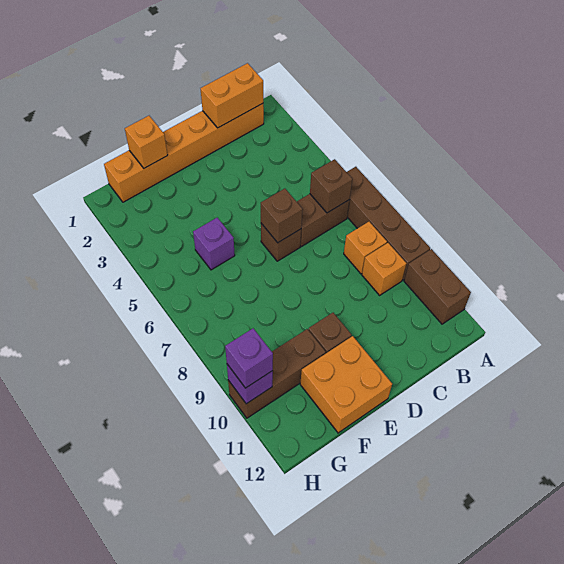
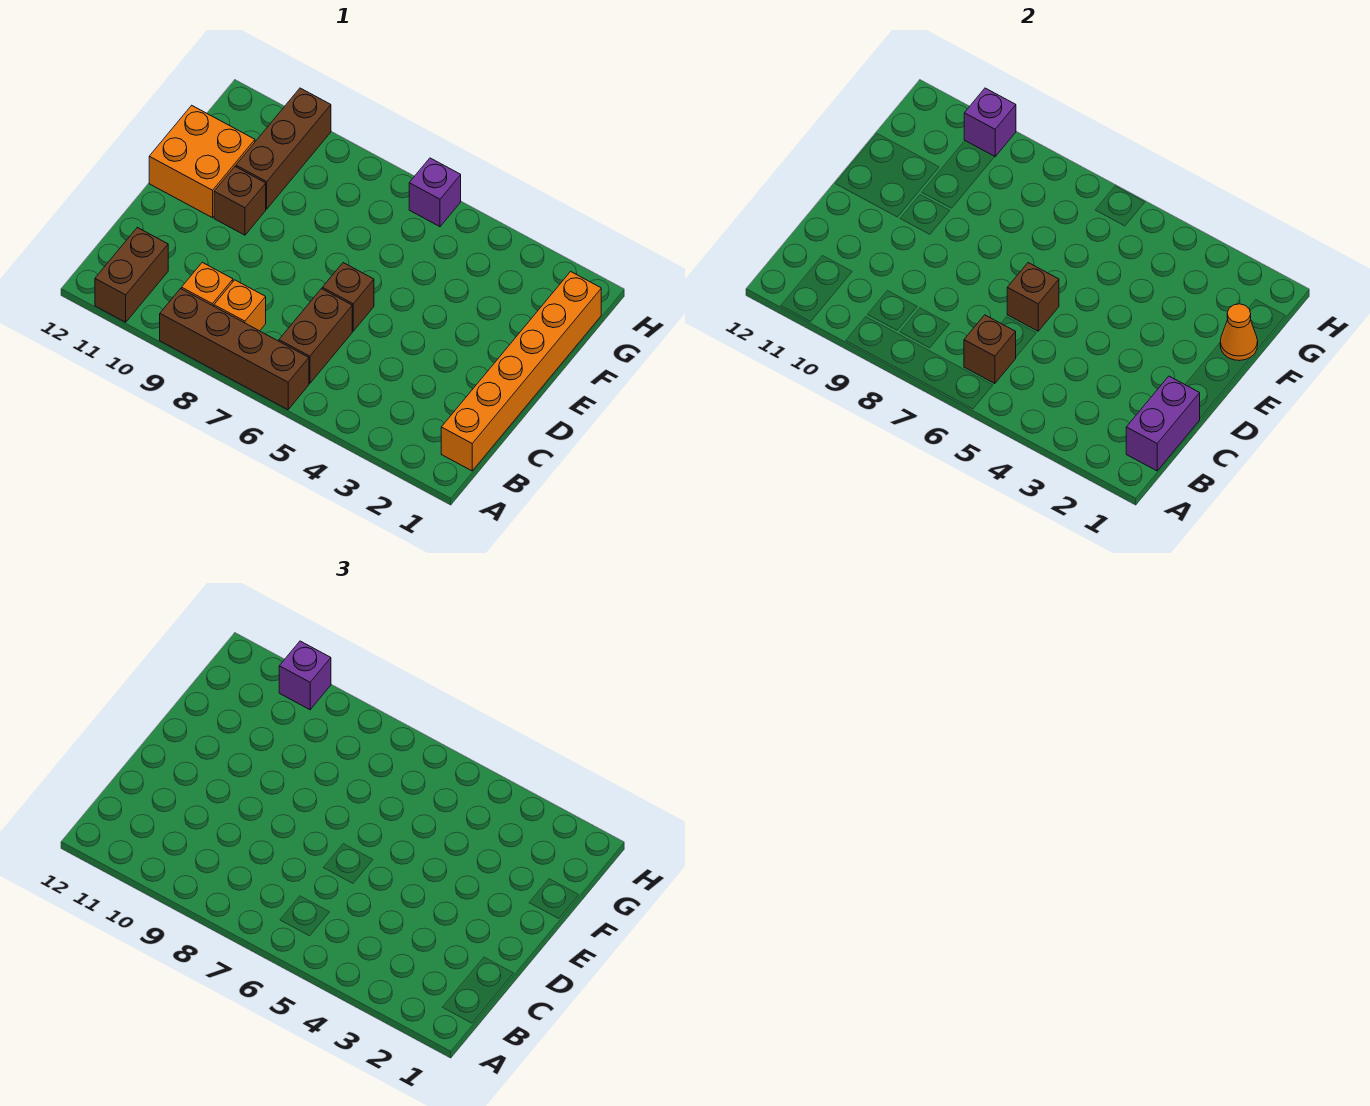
brown brick A10:A11 level 1 -> brown brick A11:B11 level 1
orange brick B1:C1 level 2 -> purple brick B1:C1 level 2
orange brick F1 level 2 -> orange cone F1 level 2
purple brick F5 level 1 -> purple brick H6 level 1

